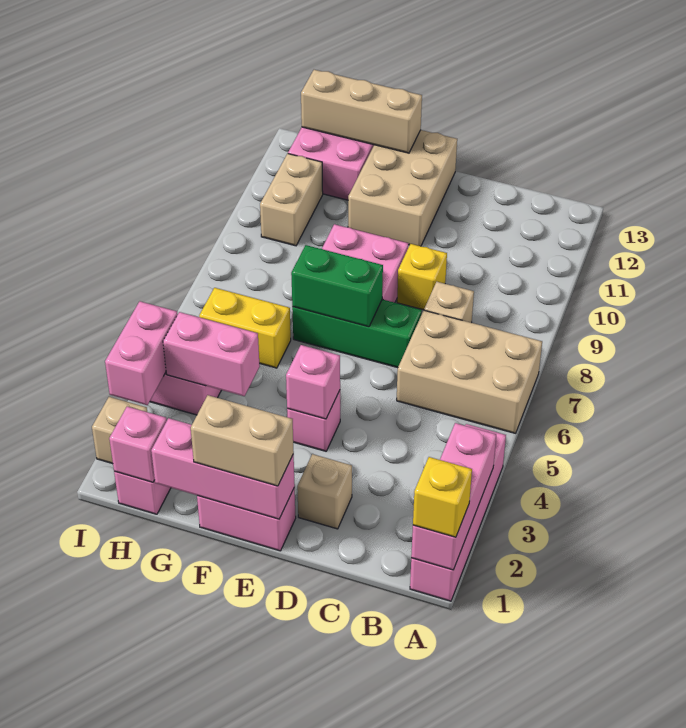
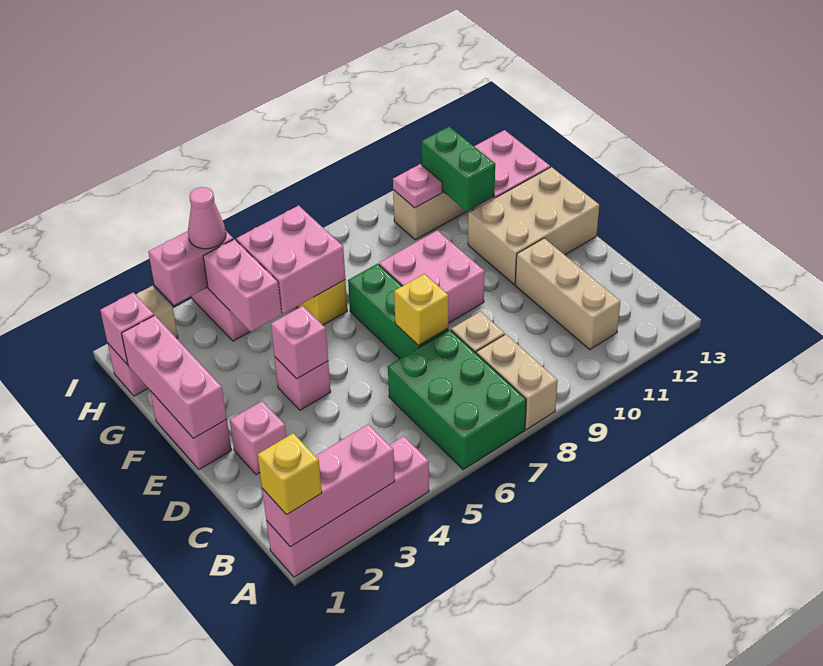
tan brick A6:C7 level 1 -> green brick A6:C7 level 1
tan brick D2 level 1 -> pink brick D2 level 1
yellow brick D9 level 1 -> yellow brick D7 level 2
tan brick E1:F1 level 3 -> tan brick A8:B8 level 1
green brick E7:F7 level 2 -> green brick G11:H11 level 2
tan brick F13:H13 level 2 -> tan brick B11:D11 level 1
none -> pink brick G5:H6 level 2
none -> pink plate H10 level 2
none -> pink cone I4 level 3

